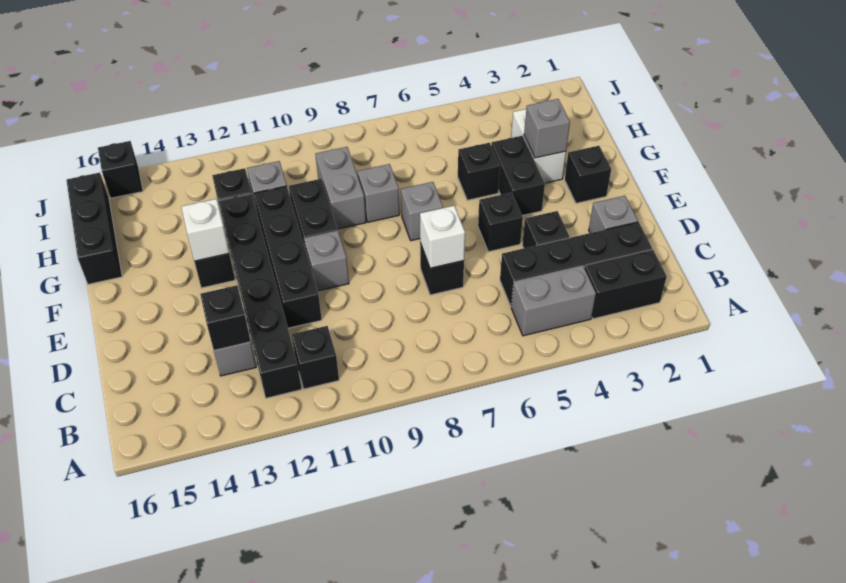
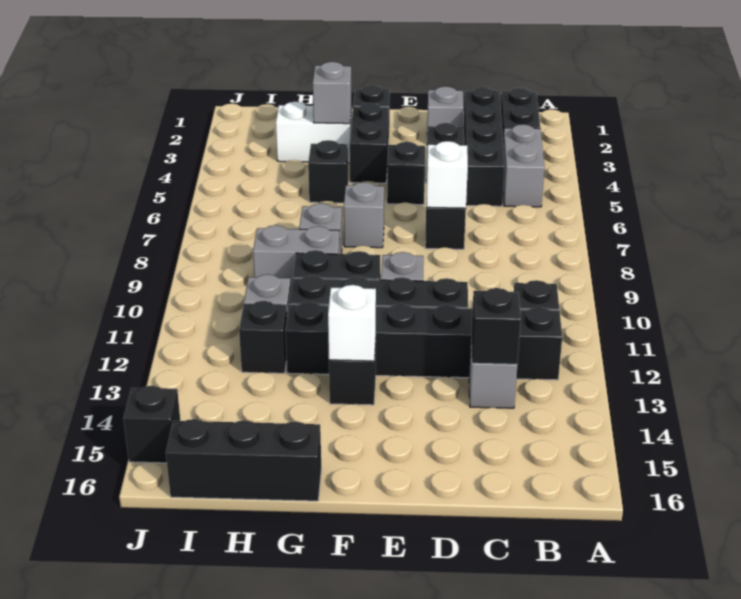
black brick F4:G4 level 1 -> black brick F3:F4 level 1

